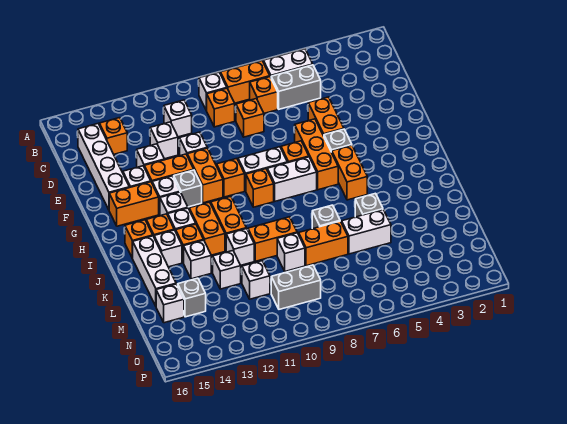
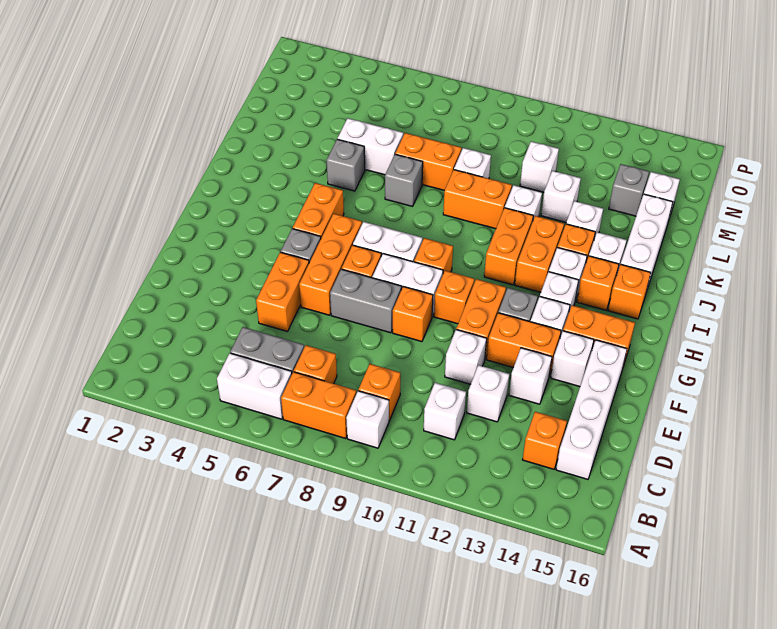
orange brick D8 level 1 -> orange brick F9 level 1
grey brick N9:N10 level 1 -> grey brick F7:F8 level 1

